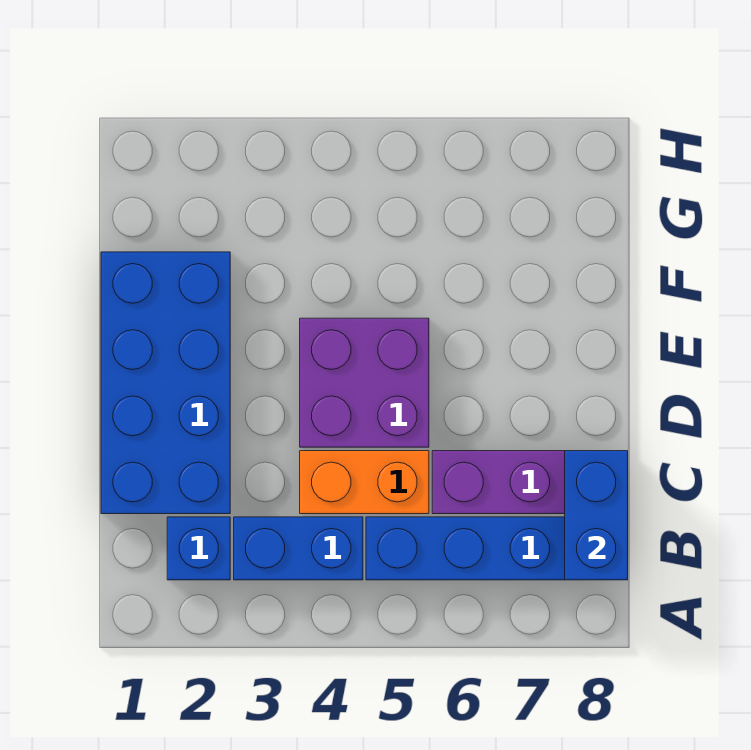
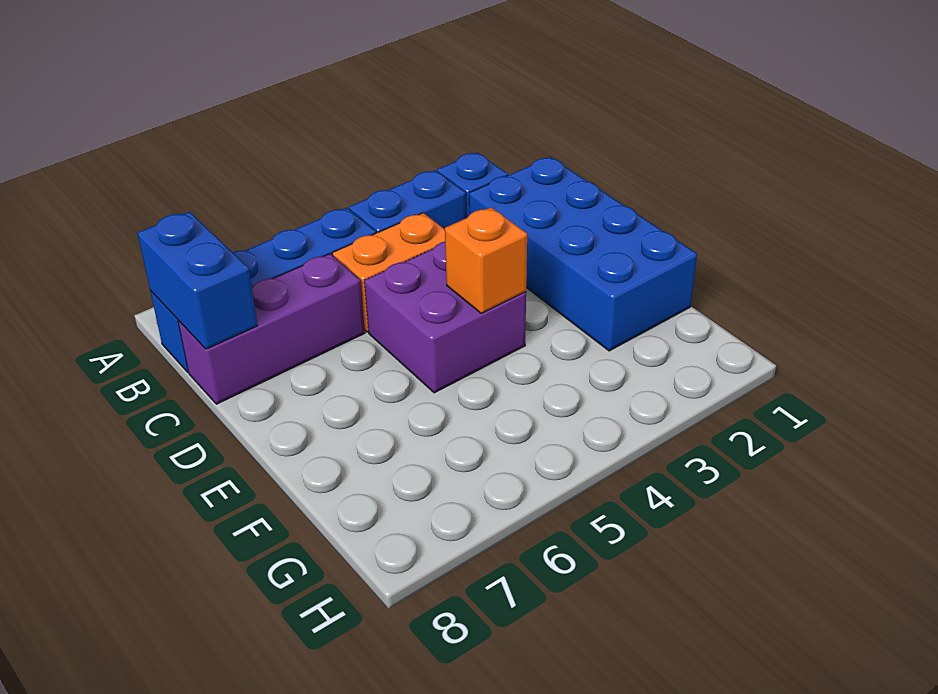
none -> orange brick E4 level 2

